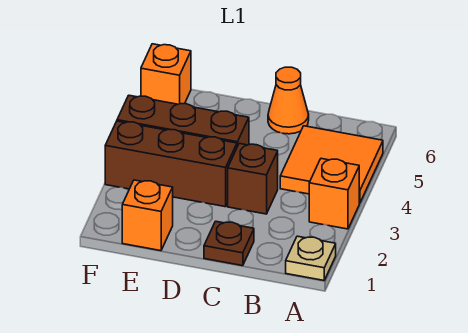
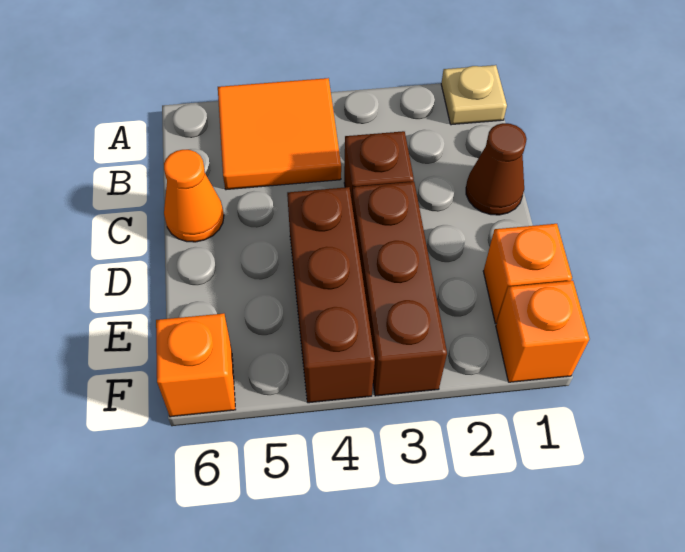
orange brick A3 level 1 -> orange brick F1 level 1
brown plate C1 level 1 -> brown cone C1 level 1

